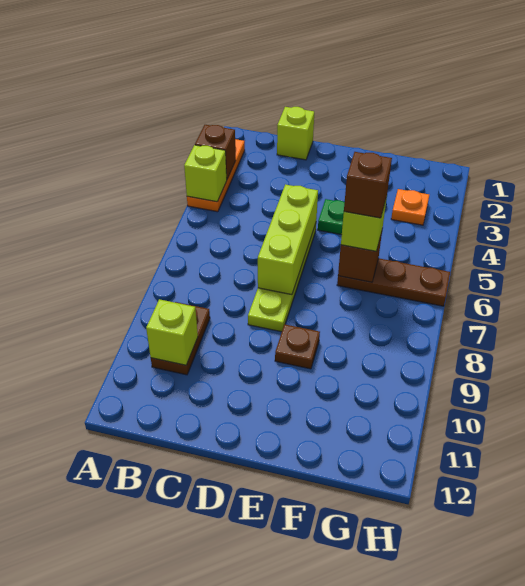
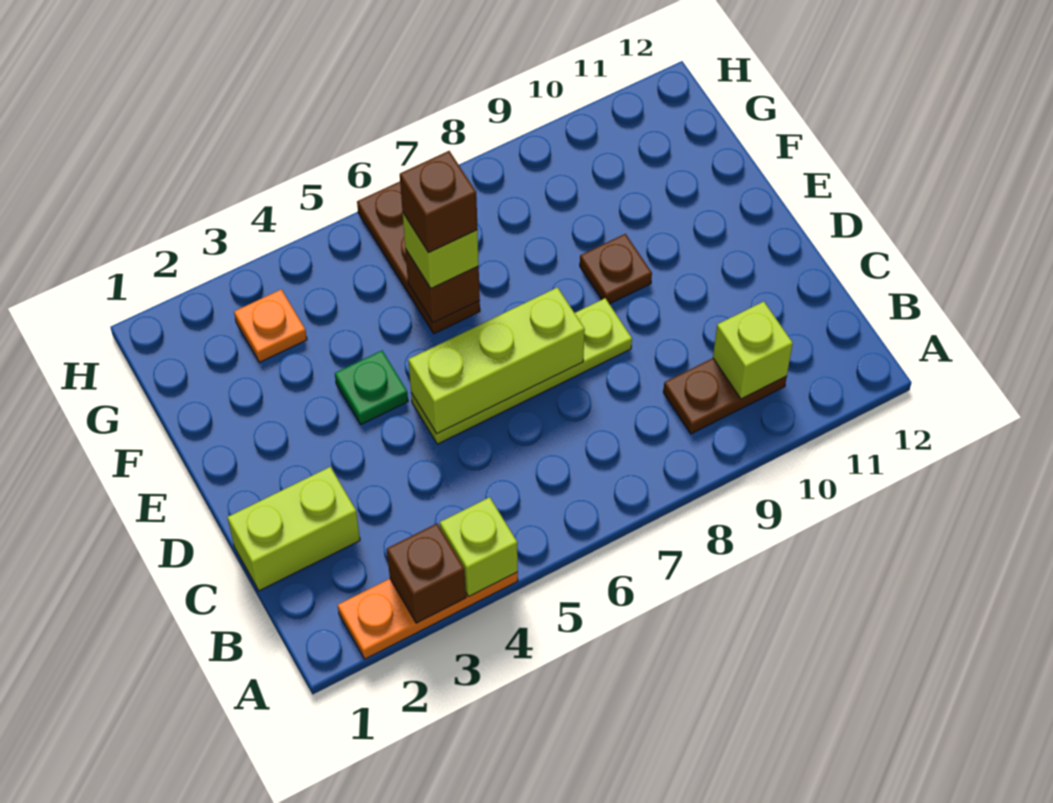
lime brick C1 level 1 -> lime brick C1:C2 level 1

